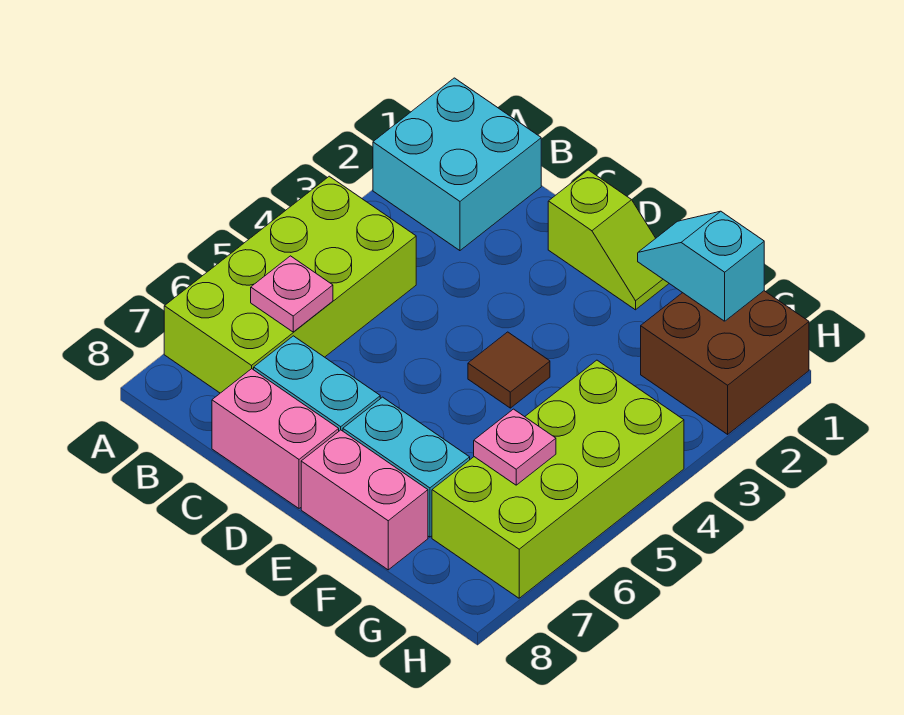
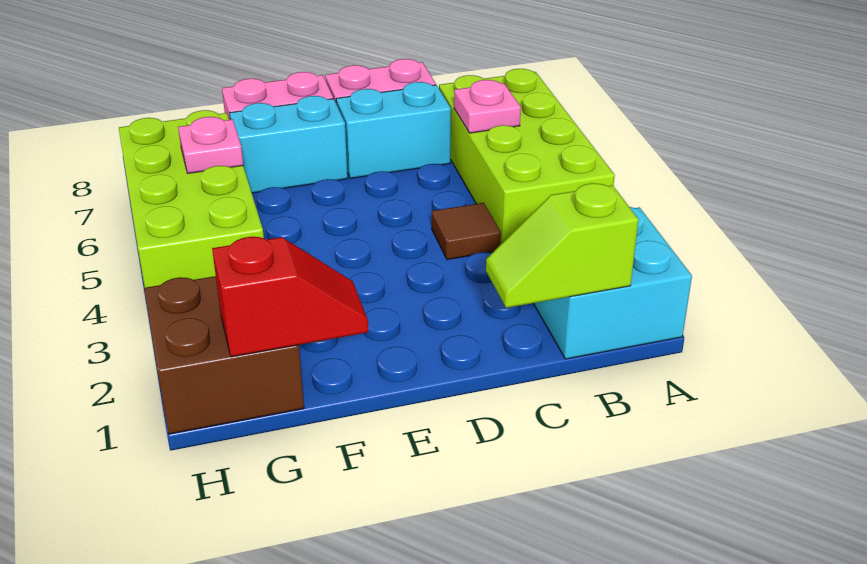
lime slope D1:E1 level 1 top D -> lime slope B1:C1 level 2 top B
brown tile E4 level 1 -> brown tile C4 level 1
cyan slope F1:G1 level 2 top G -> red slope F1:G1 level 2 top G

